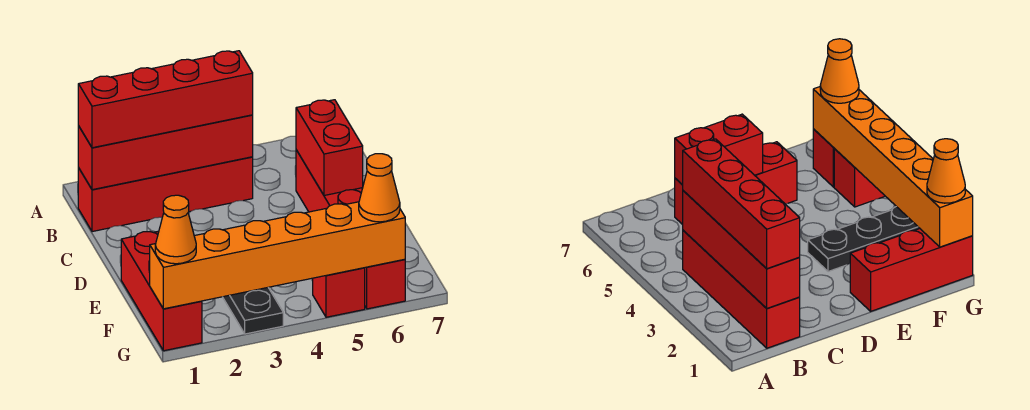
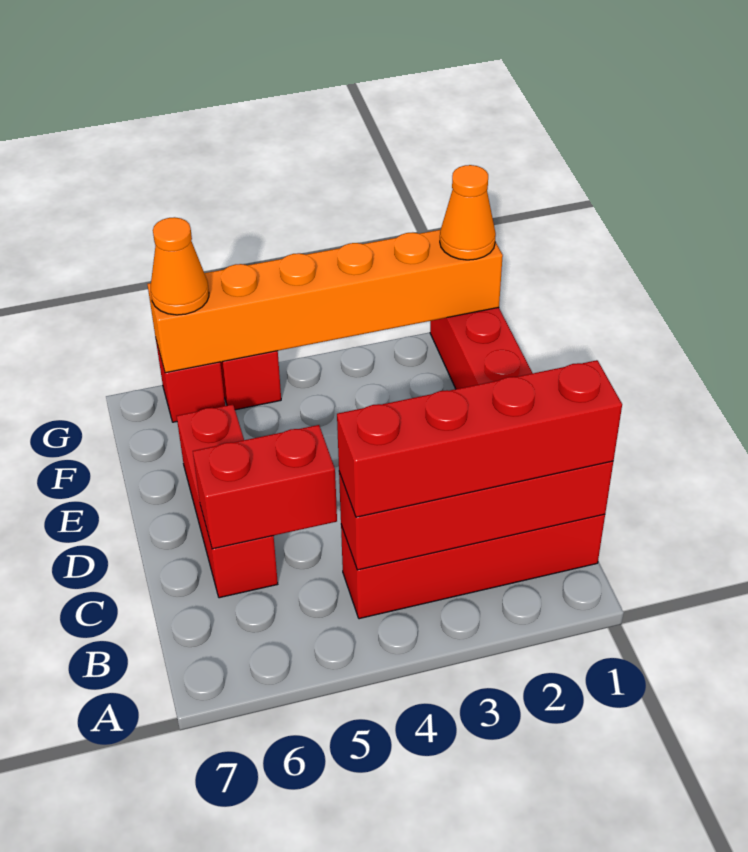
red brick C6:D6 level 2 -> red brick C5:C6 level 2
black plate E3:G3 level 1 -> none

